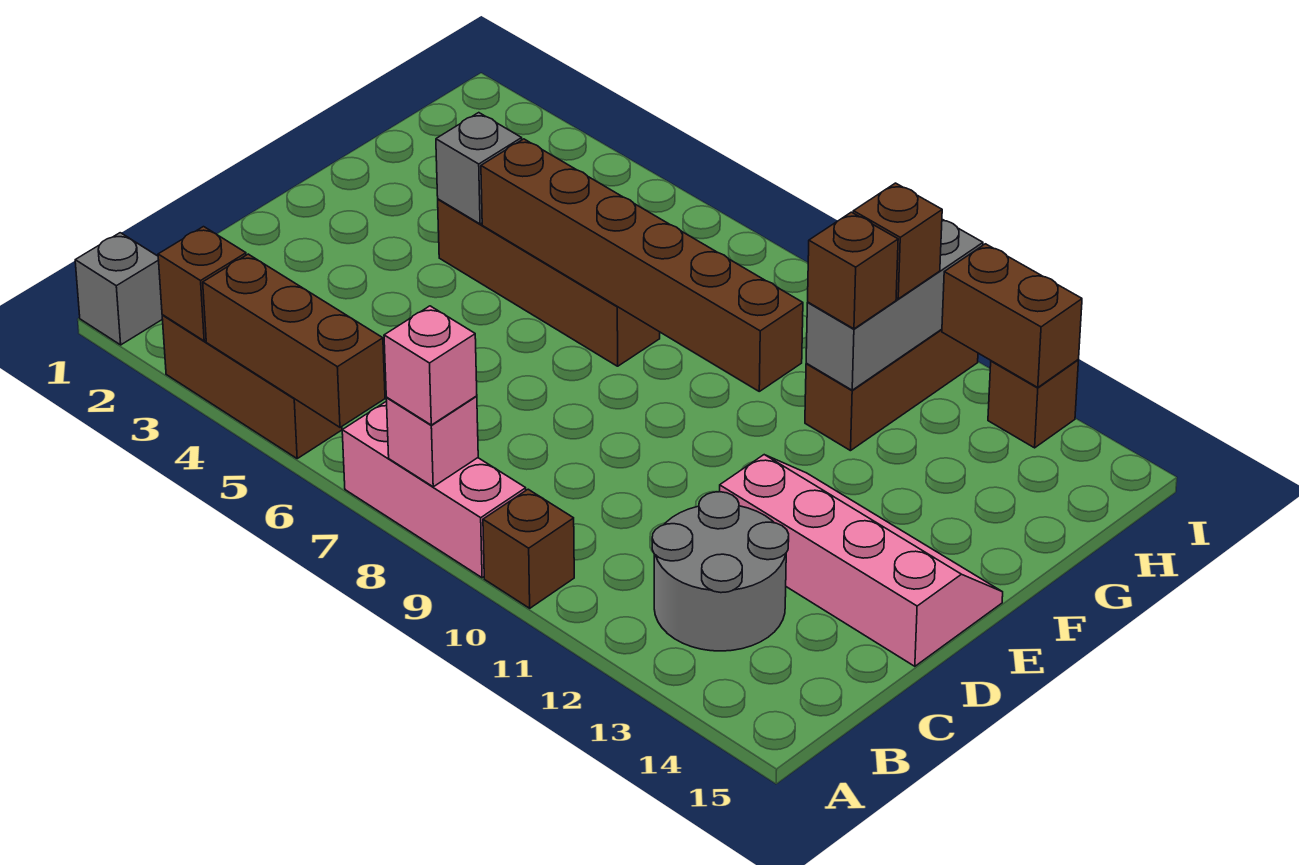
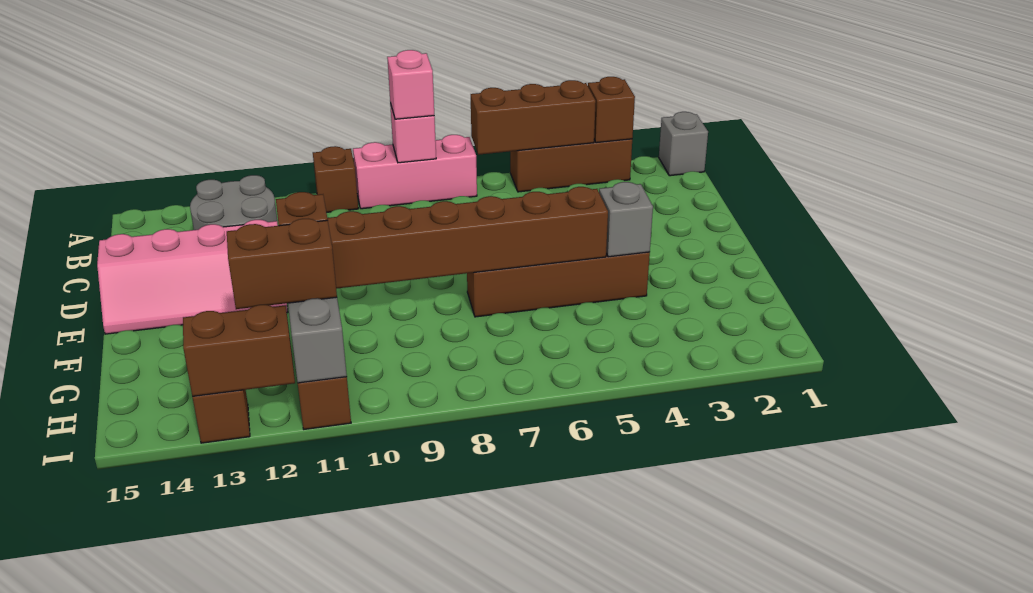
brown brick H11 level 3 -> brown brick H11:H12 level 3

